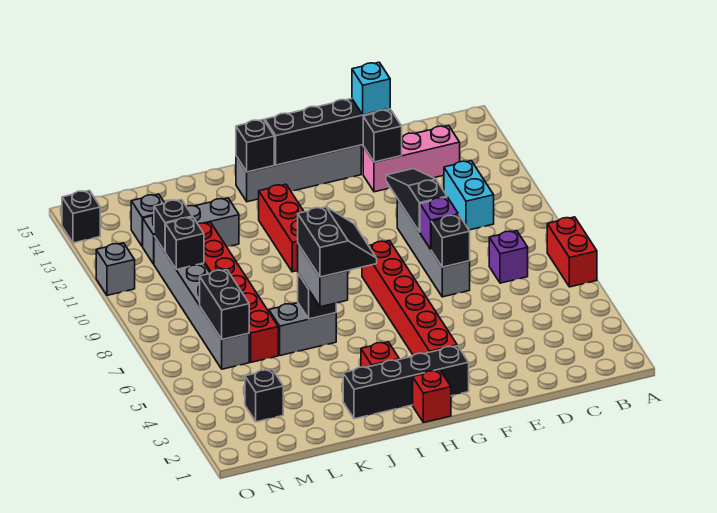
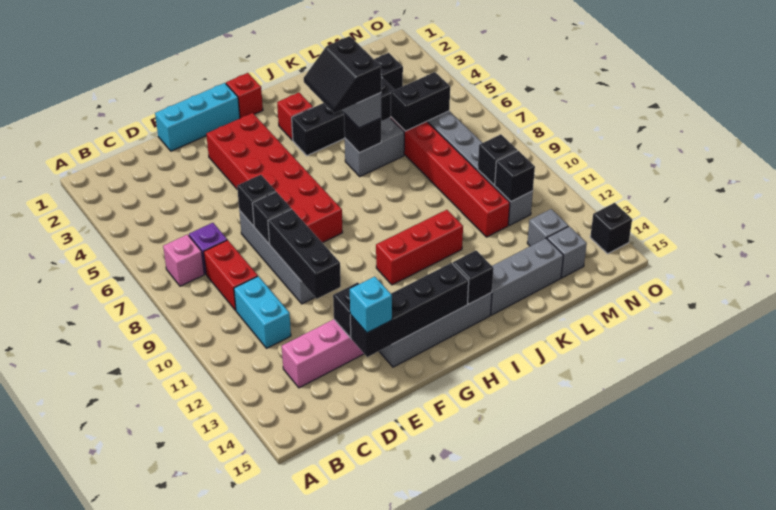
red brick A6:A7 level 1 -> red brick C8:C9 level 1
none -> pink brick B7 level 1
none -> cyan brick E1:G1 level 1
purple brick E8 level 2 -> black brick E8 level 2
black slope E9:E11 level 2 top 9 -> black brick E9:E11 level 2
black brick G2:J2 level 1 -> black brick I4:L4 level 1
red brick G3:G8 level 1 -> red brick F3:G8 level 1
red brick I10:I12 level 1 -> red brick H11:J11 level 1
grey brick K12:M12 level 1 -> grey brick J14:L14 level 1
black brick M6:M7 level 2 -> black brick L6:M6 level 2
grey brick O11 level 1 -> grey brick M14 level 1

